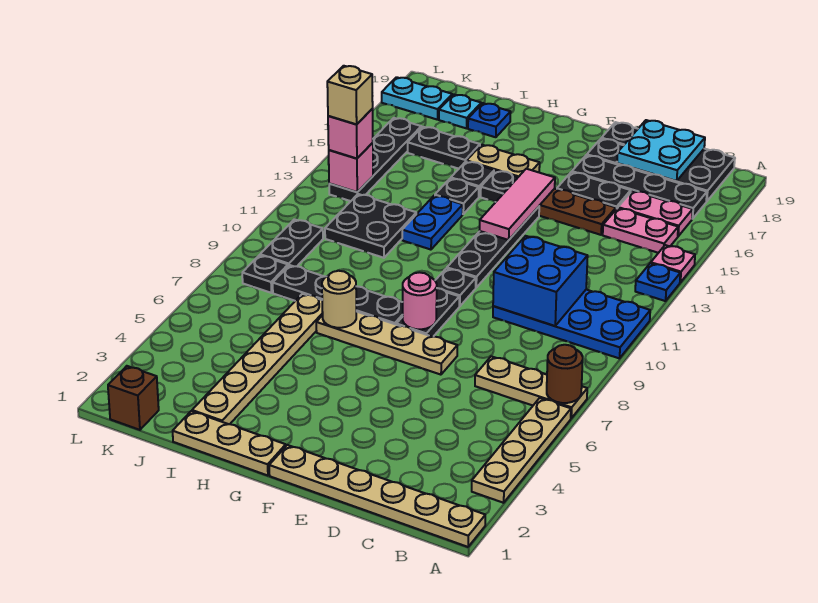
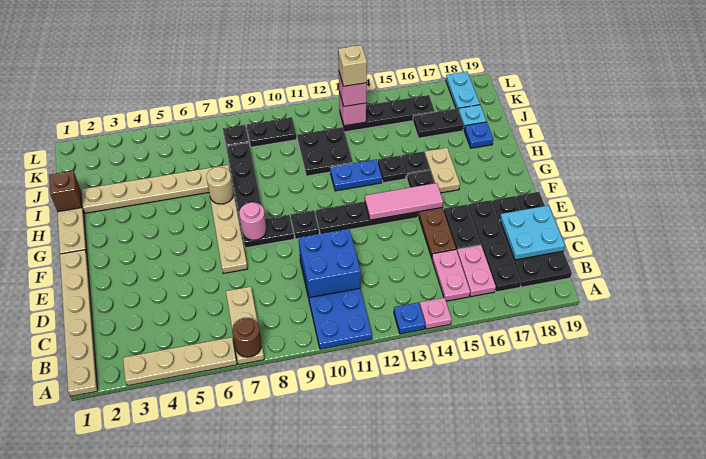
black plate I16:J16 level 1 -> black plate J16:J17 level 1
brown brick K1 level 1 -> brown brick I1 level 2

